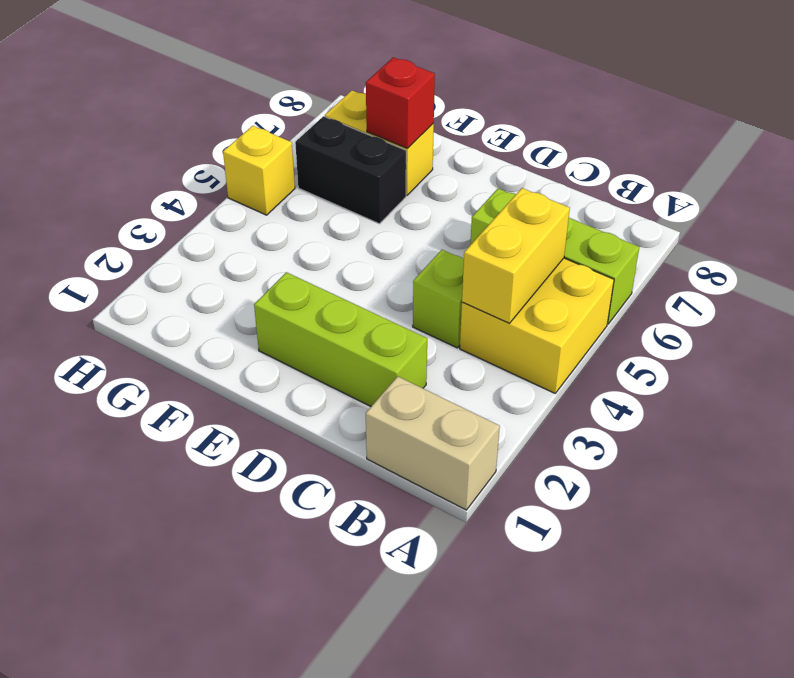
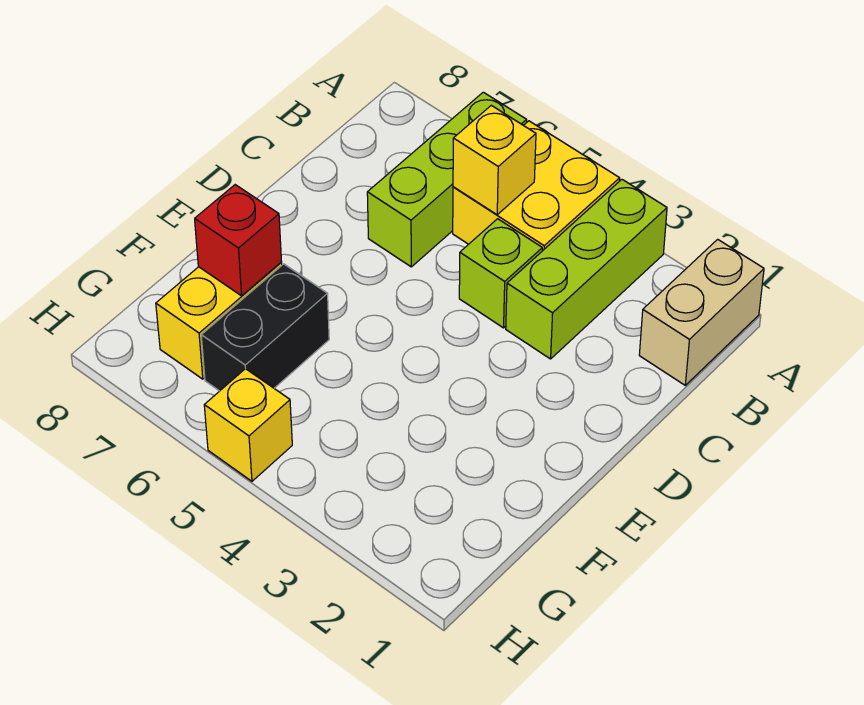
yellow brick B4:B5 level 2 -> yellow brick B5 level 2
lime brick C2:E2 level 1 -> lime brick A3:C3 level 1

